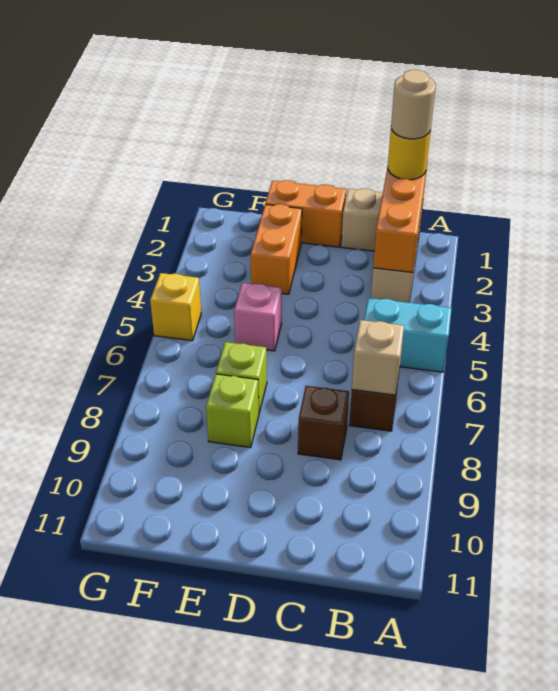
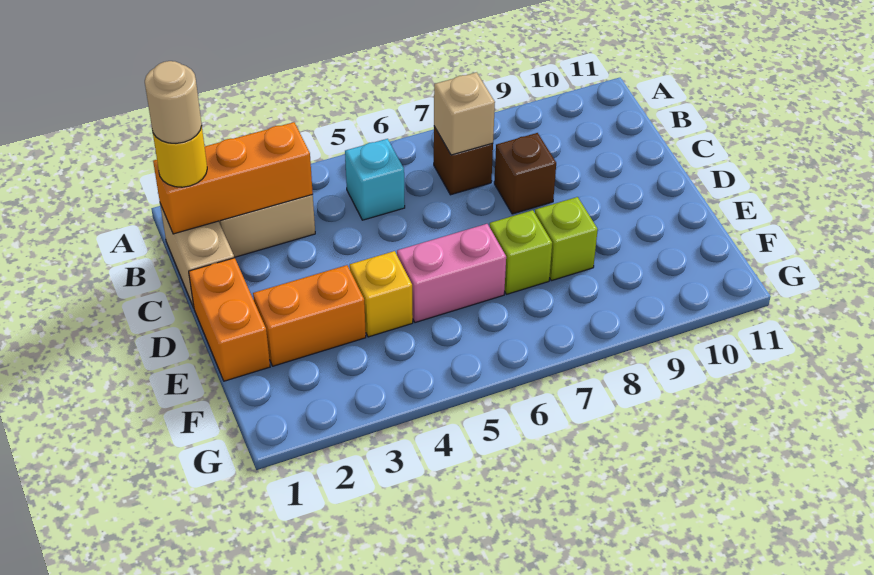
cyan brick A5:B5 level 1 -> cyan brick B5 level 1
pink brick E5 level 1 -> pink brick E5:E6 level 1
yellow brick G5 level 1 -> yellow brick E4 level 1

